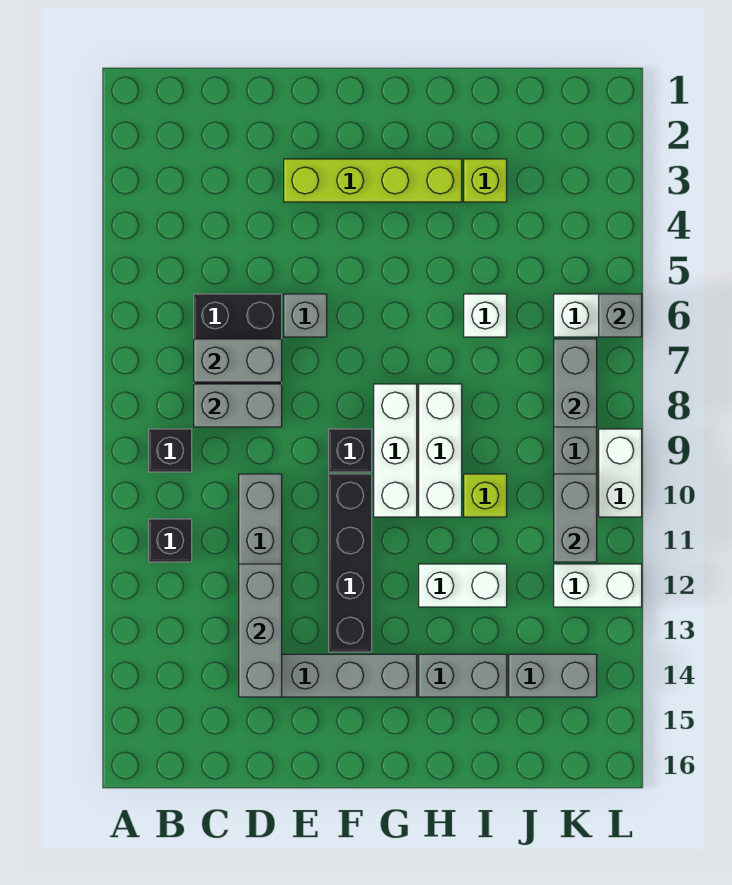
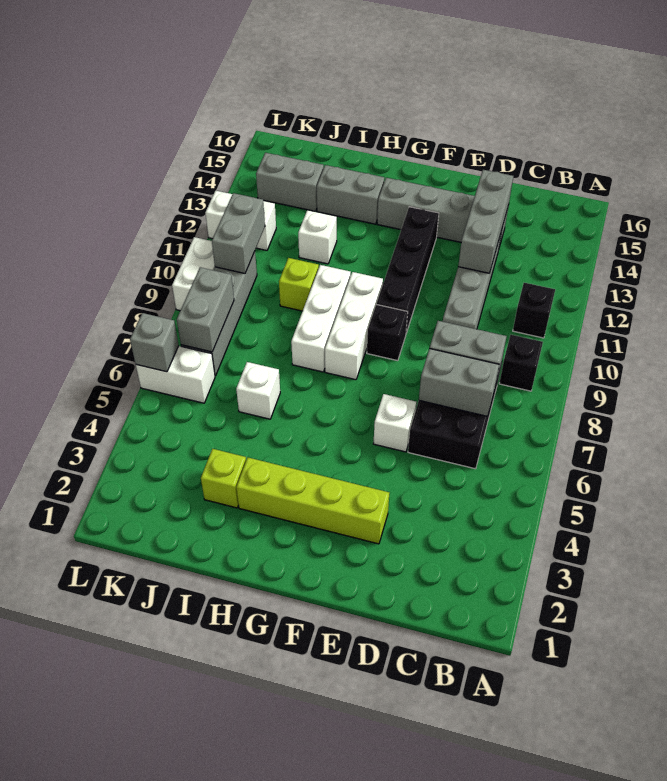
grey brick E6 level 1 -> white brick E6 level 1
white brick H12:I12 level 1 -> white brick I12 level 1

